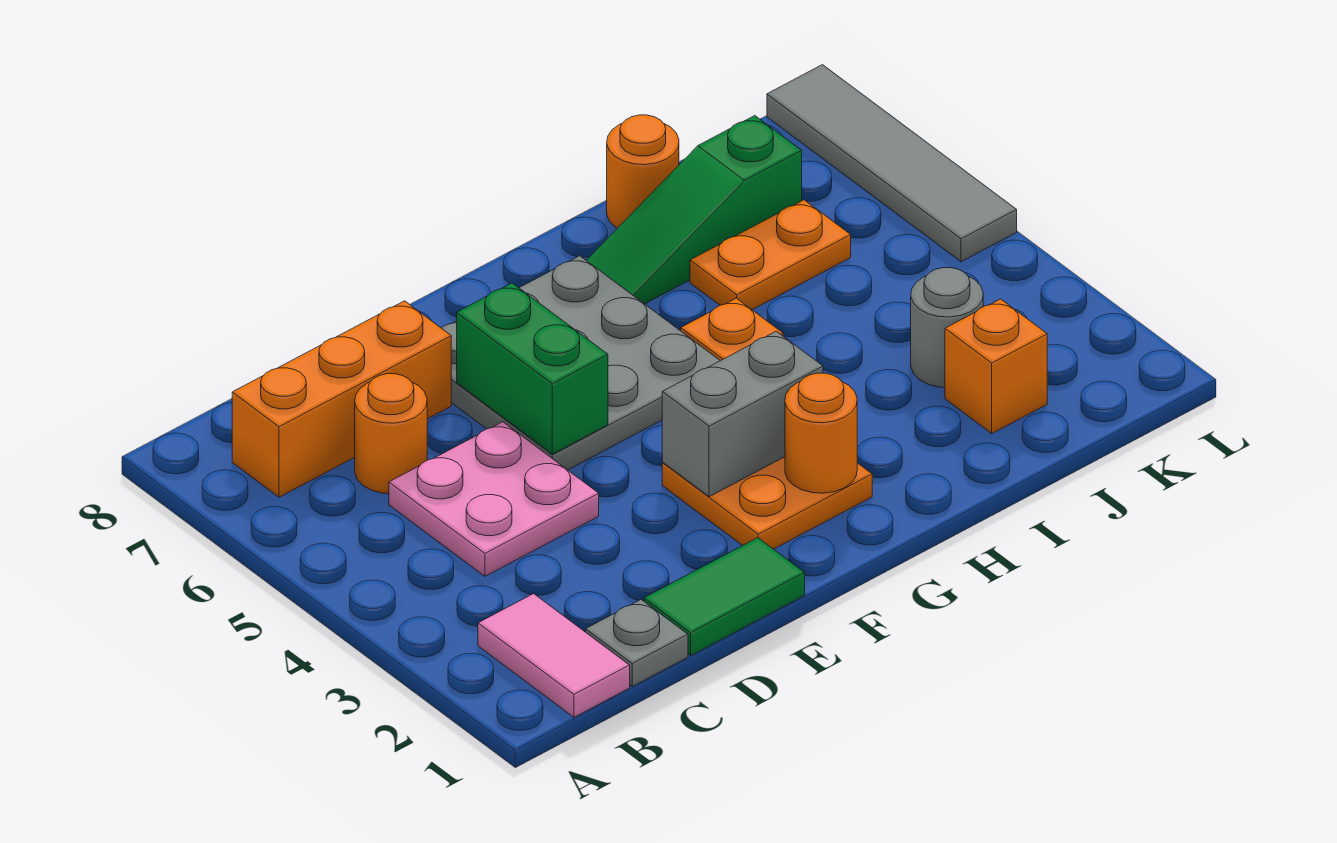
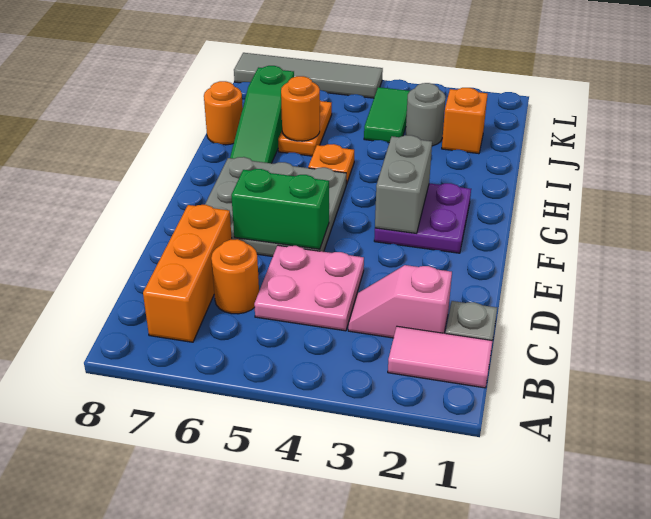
none -> pink slope C2:C3 level 1 top 2
green tile D1:E1 level 1 -> green tile J4:K4 level 1
orange plate F2:G3 level 1 -> purple plate F2:G3 level 1
orange round brick G2 level 2 -> orange round brick I6 level 2

